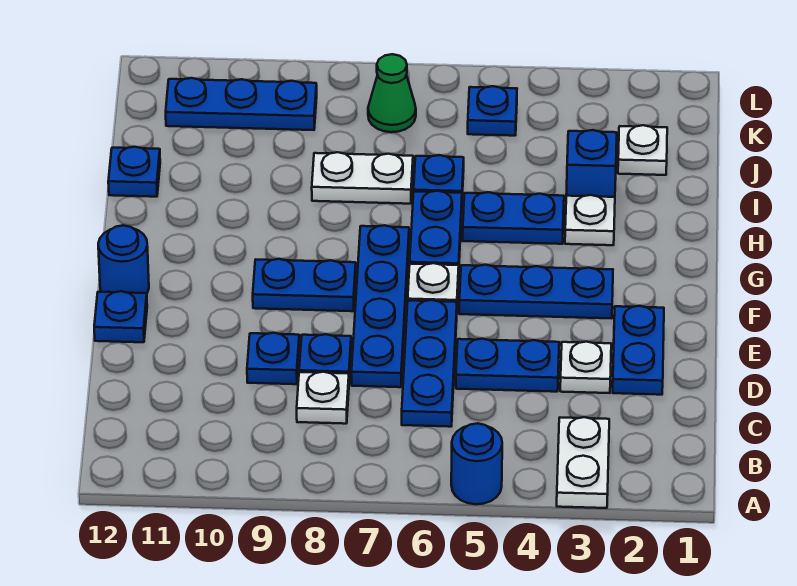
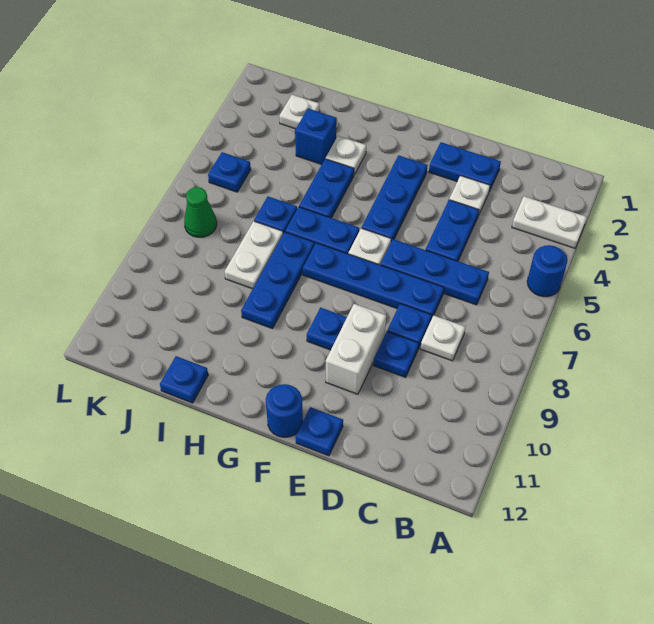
none -> white brick E9:E10 level 1
blue plate F8:F9 level 1 -> blue plate F9 level 1
blue plate K9:K11 level 1 -> blue plate H7:H9 level 1

